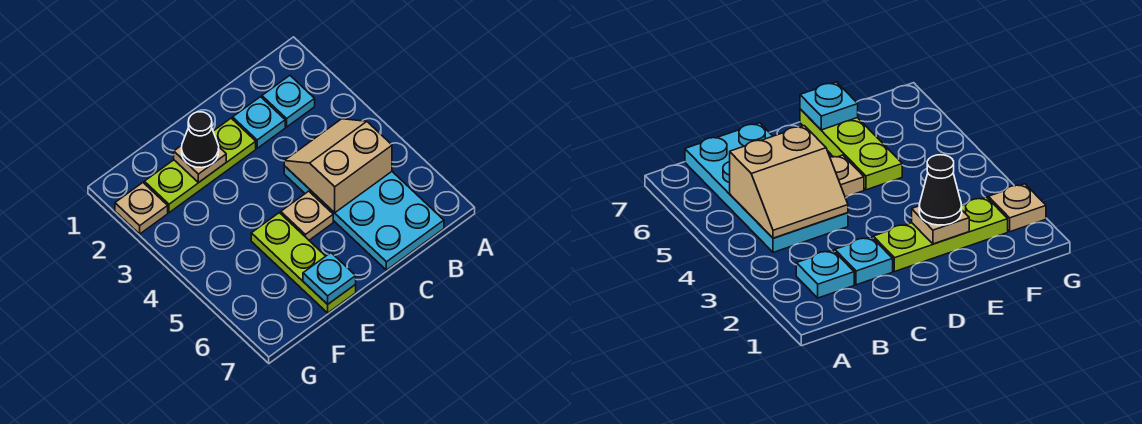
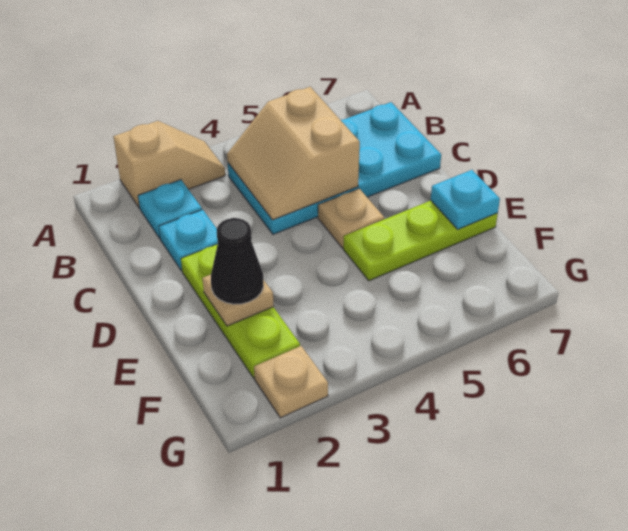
none -> tan slope A2:A3 level 1 top 2

